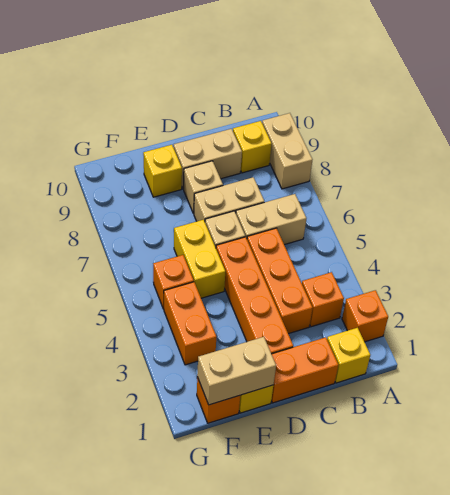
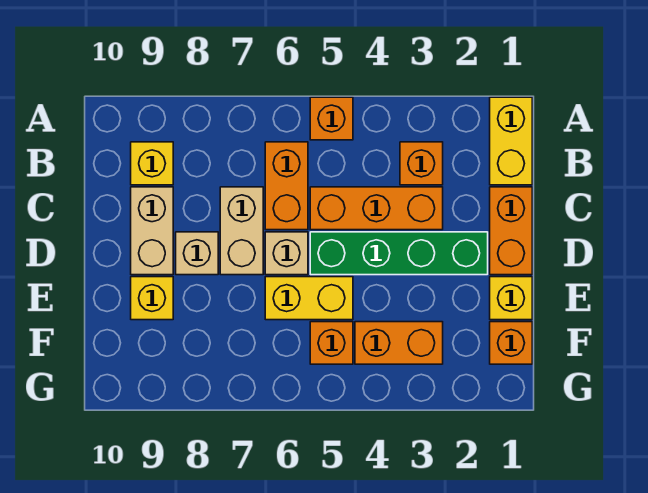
orange brick A2 level 1 -> orange brick A5 level 1
tan brick A8:A9 level 1 -> none
yellow brick B1 level 1 -> yellow brick A1:B1 level 1
tan brick B6:C6 level 1 -> orange brick B6:C6 level 1
orange brick D2:D5 level 1 -> green brick D2:D5 level 1
tan brick E1:F1 level 2 -> none

